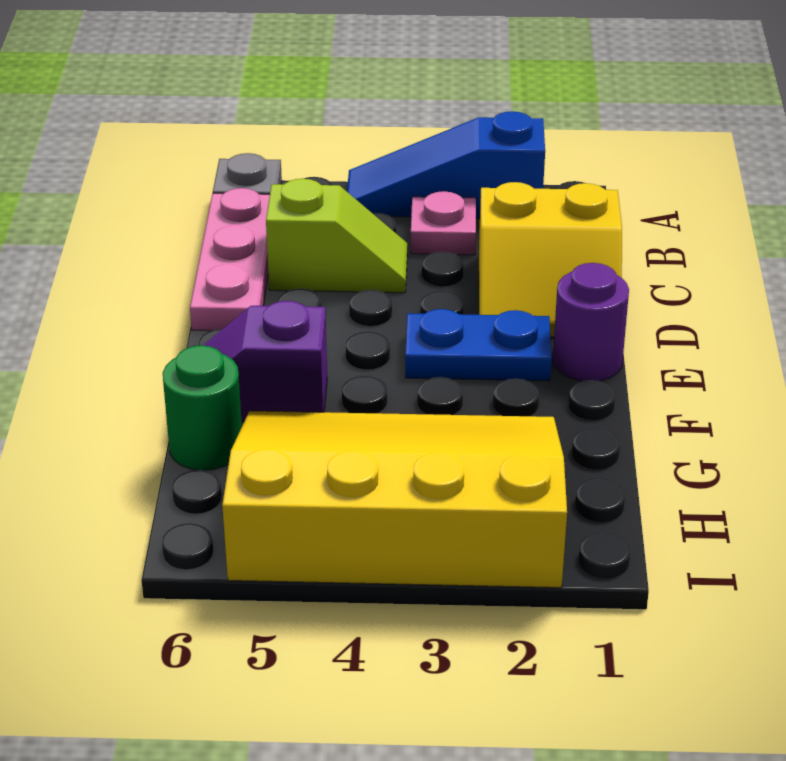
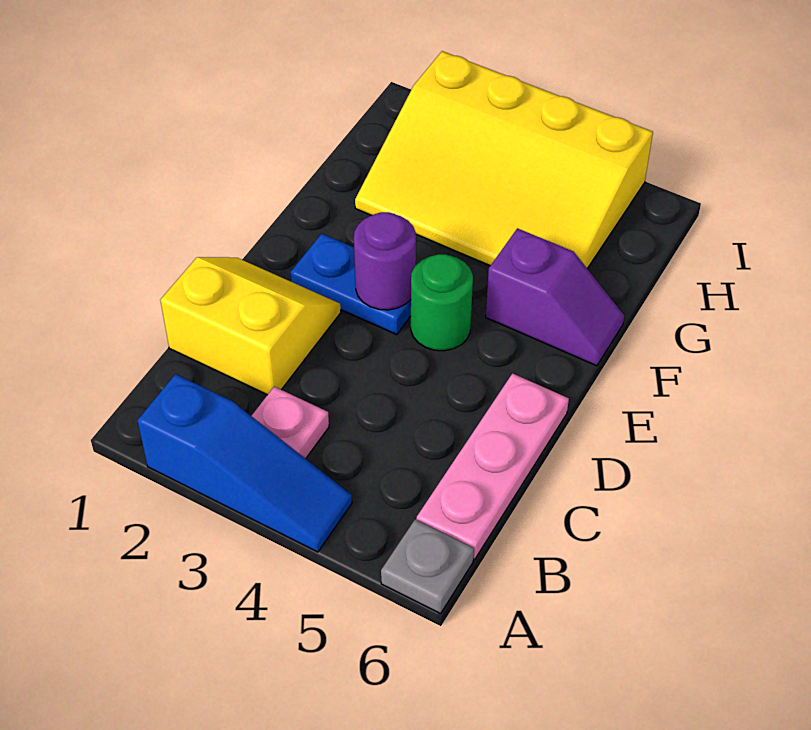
lime slope C4:C5 level 1 top 5 -> none
purple round brick E1 level 1 -> purple round brick E3 level 2
green round brick G6 level 1 -> green round brick E4 level 1

